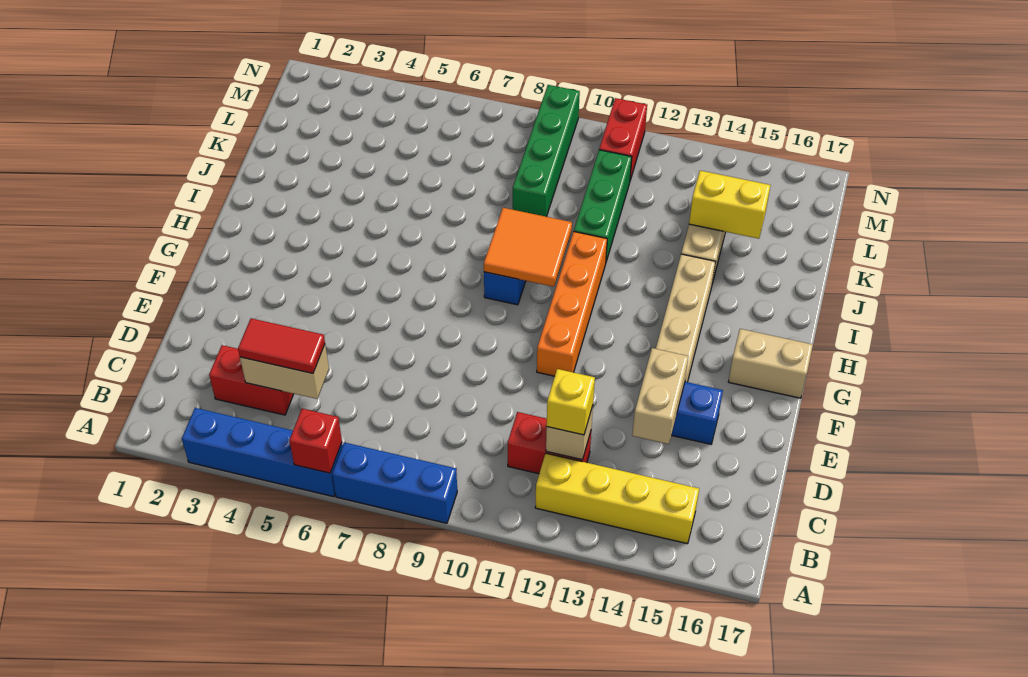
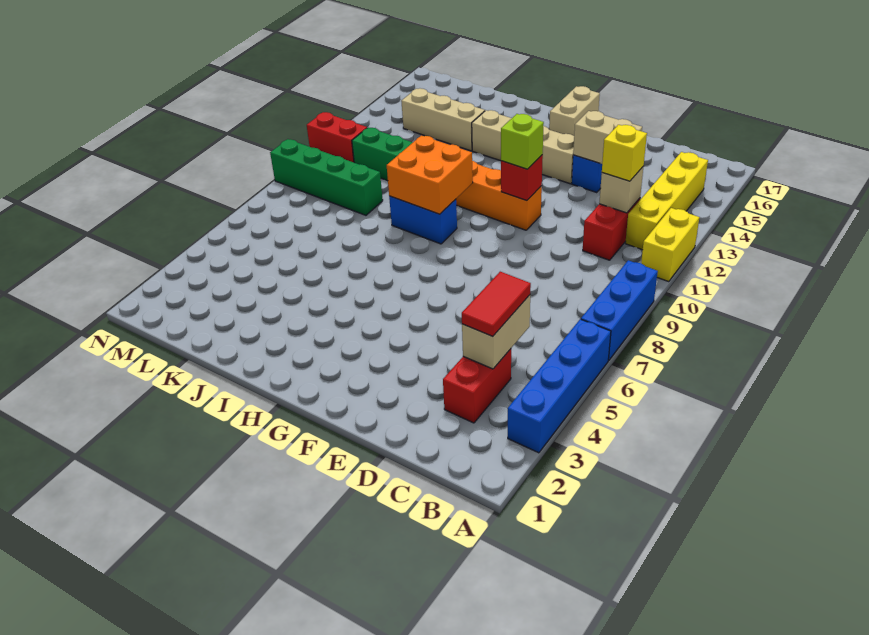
red brick A6 level 2 -> red brick F11 level 2
none -> lime brick F11 level 3
orange tile H9:I10 level 2 -> orange brick H9:I10 level 2
yellow brick K14:K15 level 2 -> yellow brick A11:A12 level 1

